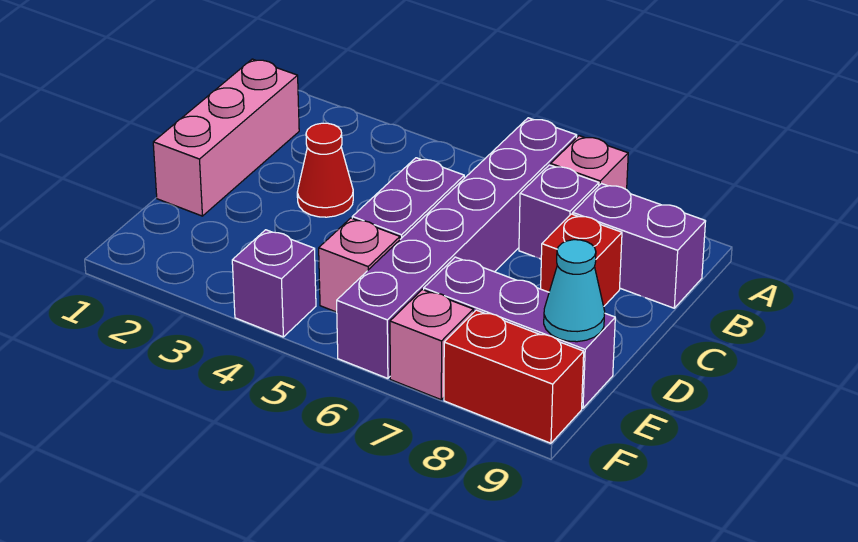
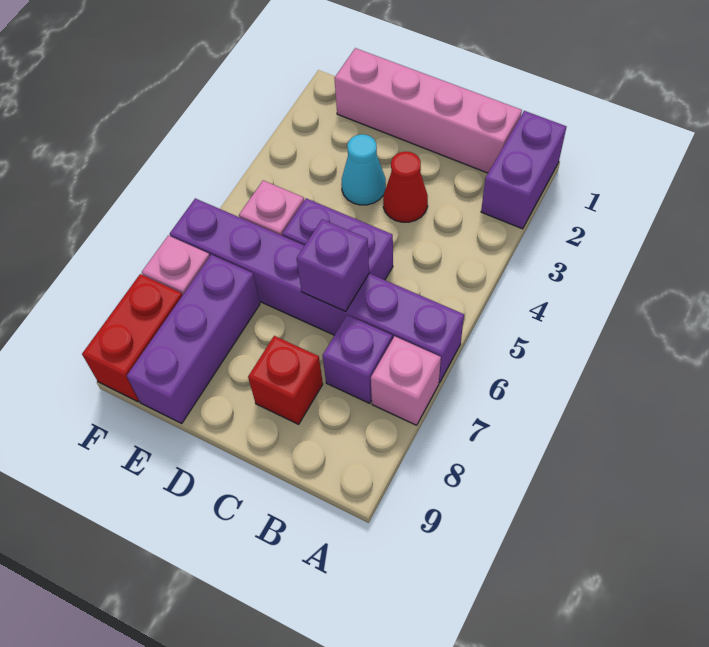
pink brick B1:D1 level 1 -> pink brick B1:E1 level 1
purple brick B8:B9 level 1 -> purple brick A1:A2 level 1
cyan cone E9 level 2 -> cyan cone D3 level 1
purple brick F4 level 1 -> purple brick C6 level 2

